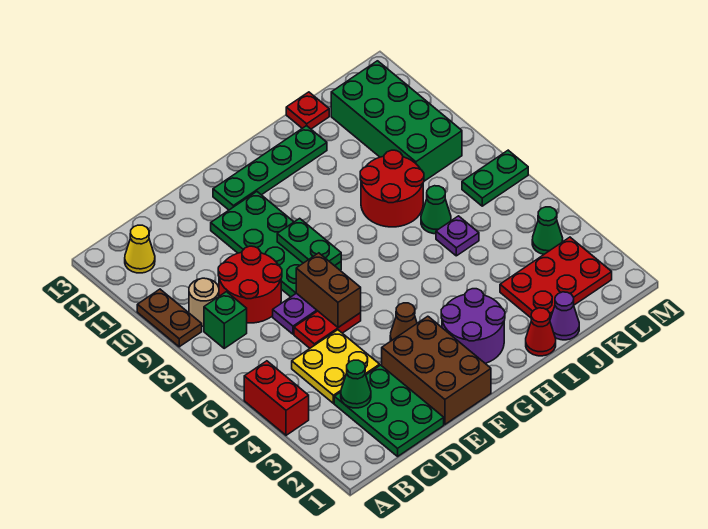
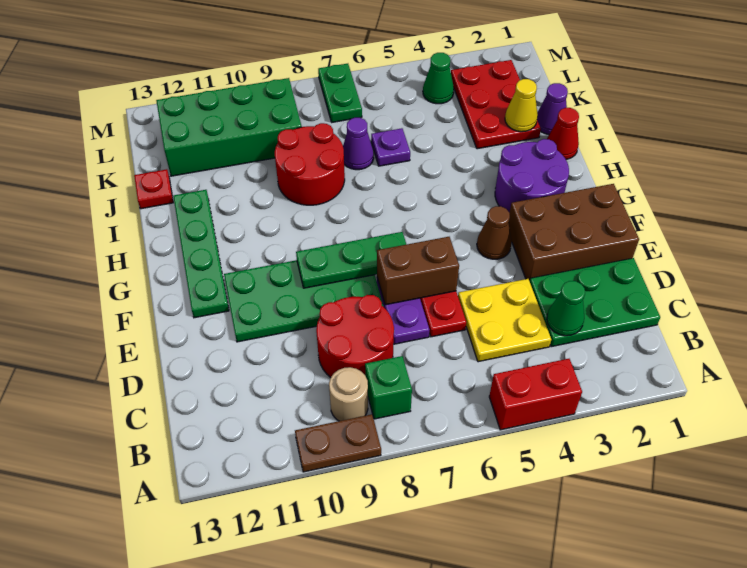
yellow cone B12 level 1 -> yellow cone J2 level 2
green plate F8:F9 level 2 -> green plate F7:F9 level 2
green cone J7 level 1 -> purple cone J7 level 1

